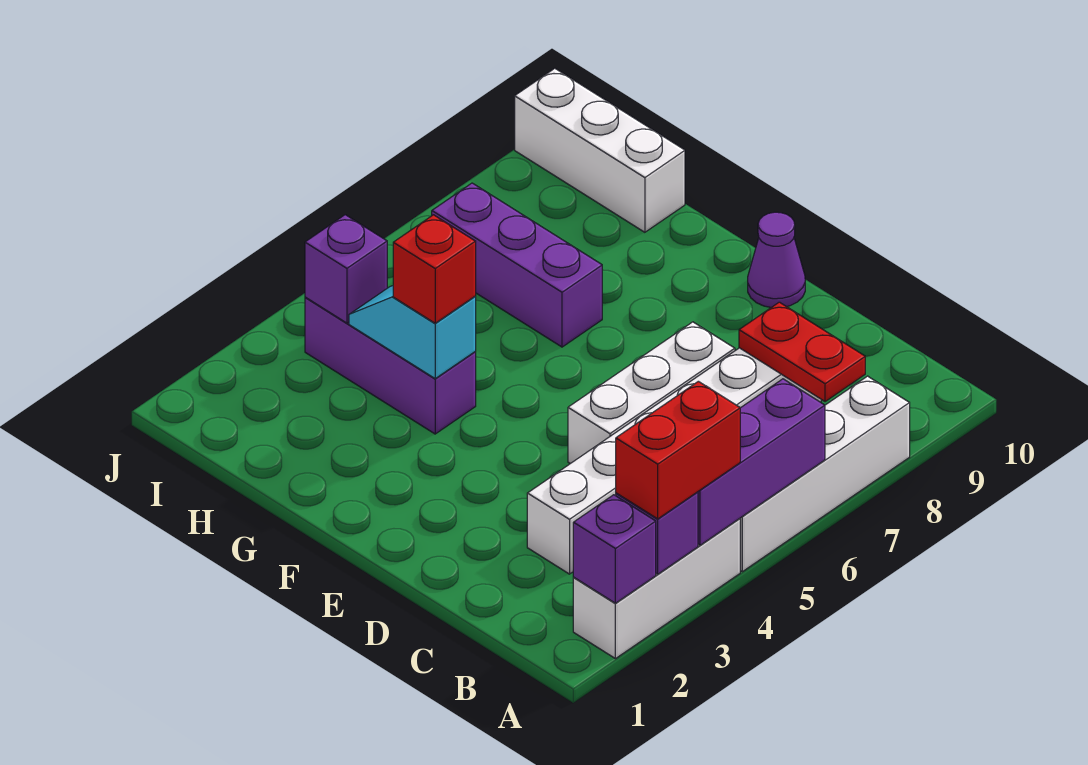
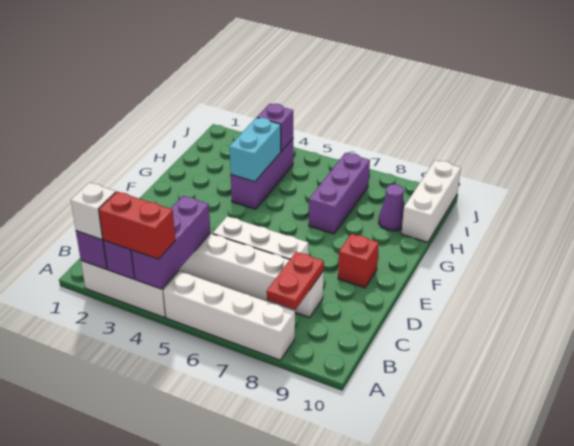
none -> white brick A2 level 3
purple brick A4:A6 level 2 -> purple brick A4:C4 level 2
purple cone E10 level 1 -> purple cone H9 level 1
cyan slope G4:H4 level 2 top G -> cyan brick G4:H4 level 2
red brick G4 level 3 -> red brick E9 level 1

